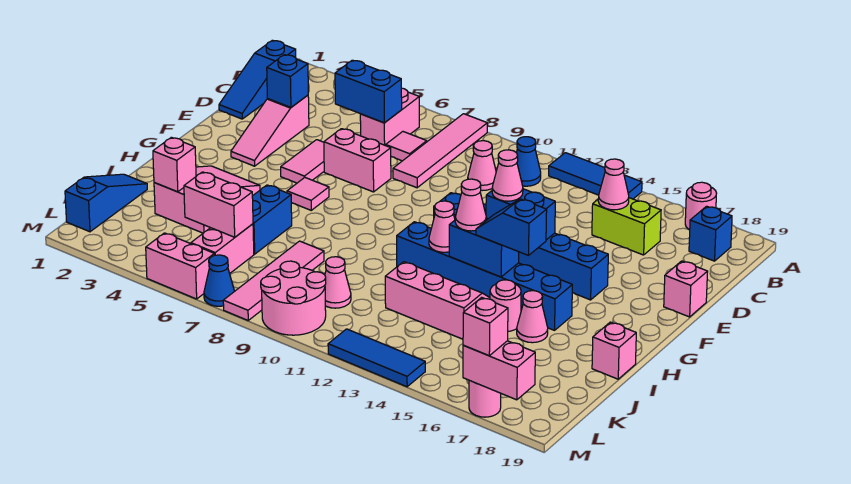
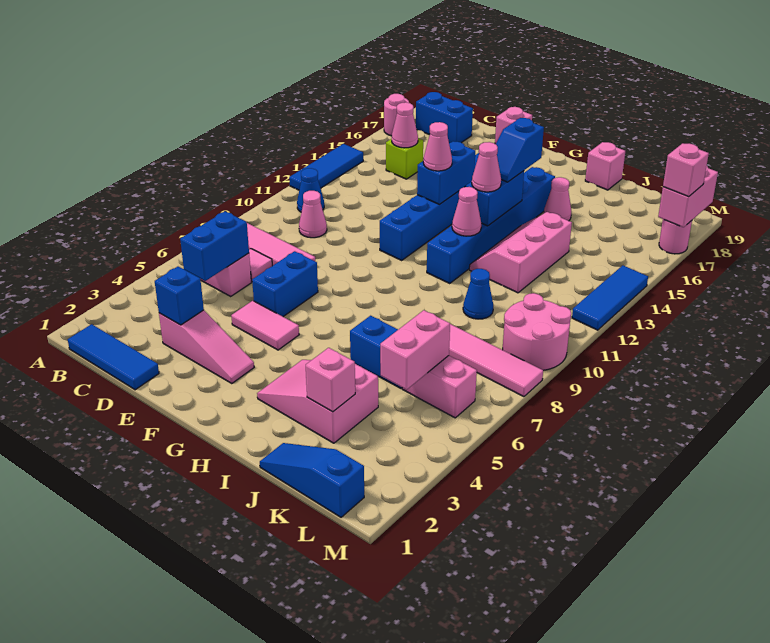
blue slope B1:D1 level 1 top B -> blue tile B1:D1 level 1
blue brick B18 level 1 -> blue brick B18:C18 level 1
lime brick C15:C16 level 1 -> lime brick C15 level 1
pink brick E6:E7 level 1 -> blue brick E6:E7 level 1
pink tile G6 level 1 -> none
pink round brick I15 level 1 -> none
pink cone K10 level 1 -> none
pink brick M5:M6 level 1 -> none
blue cone M7 level 1 -> blue cone J10 level 1

